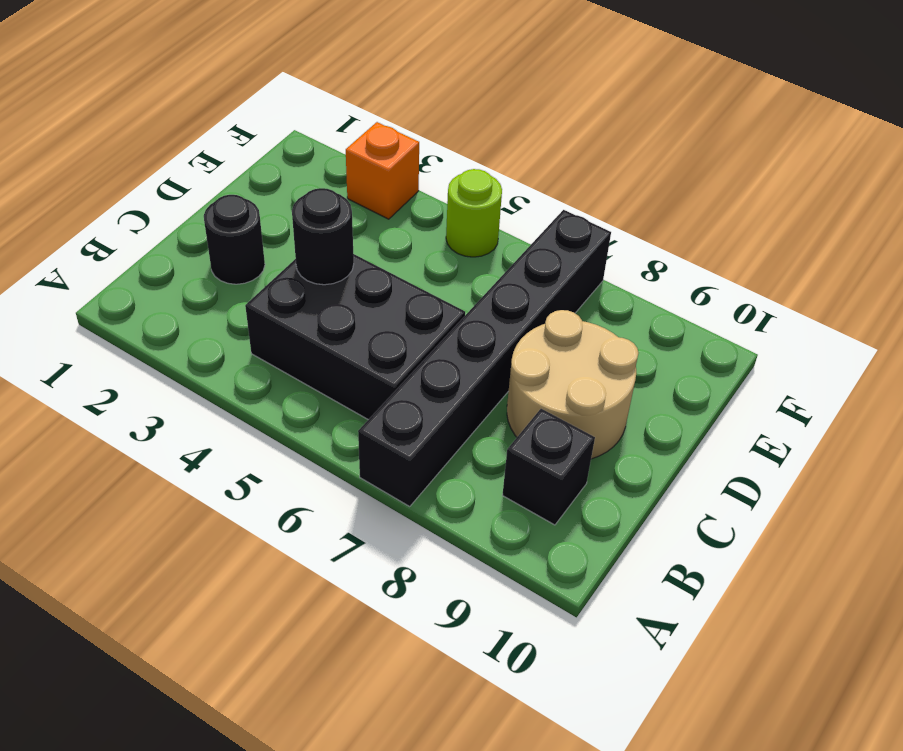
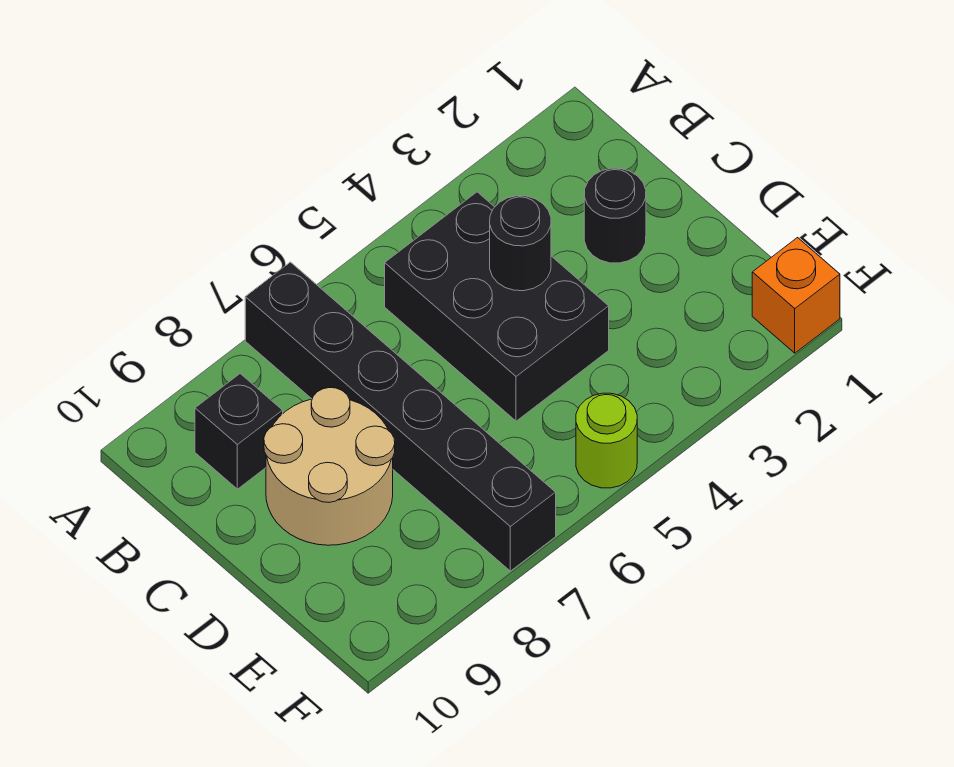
black brick B4:C6 level 1 -> black brick B4:D5 level 1
orange brick F3 level 1 -> orange brick F1 level 1

